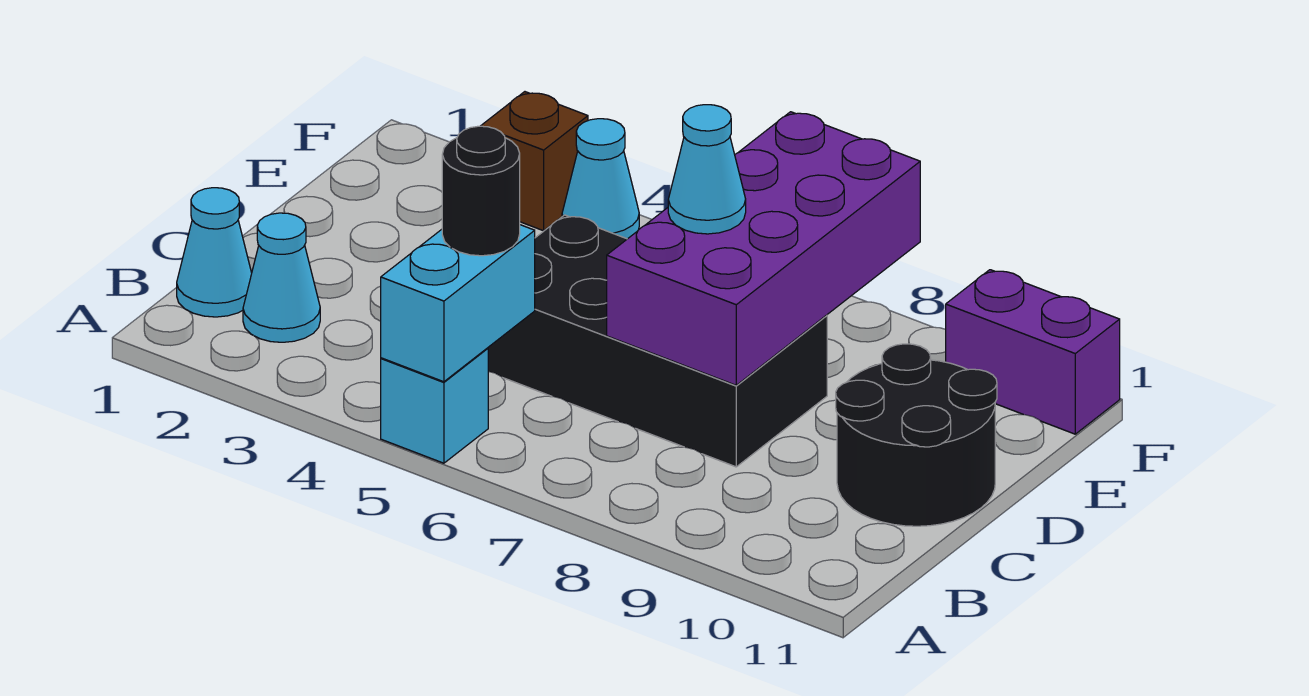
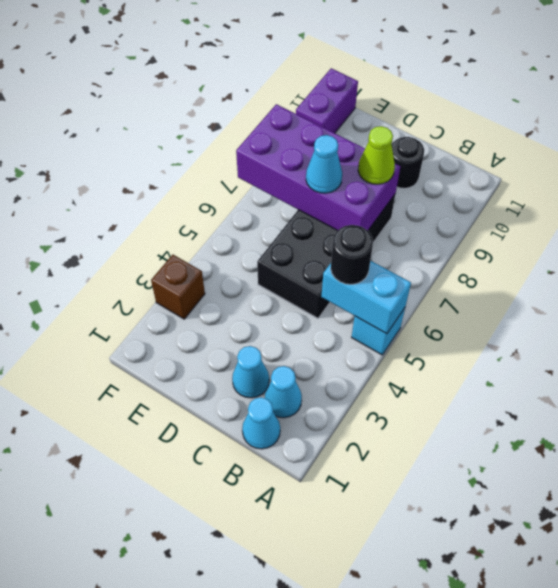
none -> lime cone C8 level 3
black round brick C10:D11 level 1 -> black round brick C10 level 1
cyan cone F4 level 1 -> cyan cone C2 level 1

